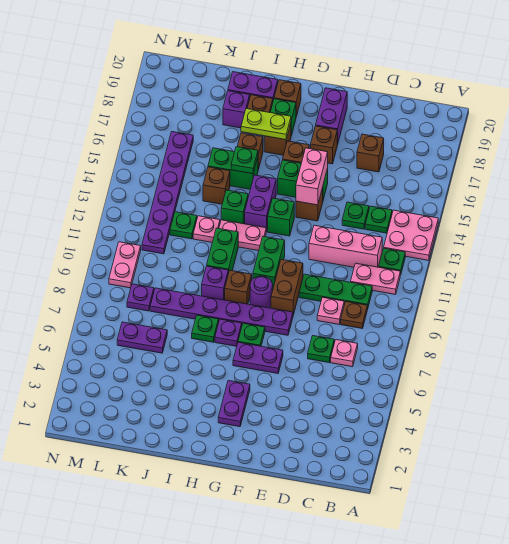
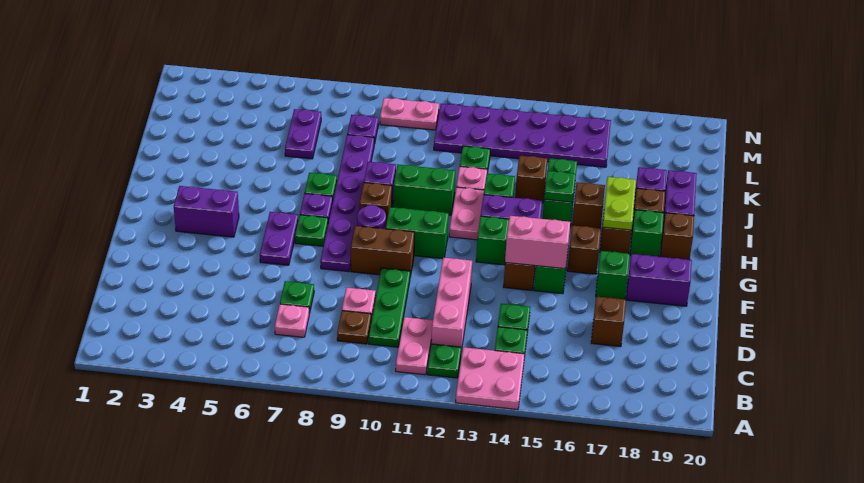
brown brick F17 level 1 -> green brick F17 level 1
purple plate G3:G4 level 1 -> purple brick G3:G4 level 1
purple plate L11:L16 level 1 -> purple plate L11:M16 level 1

